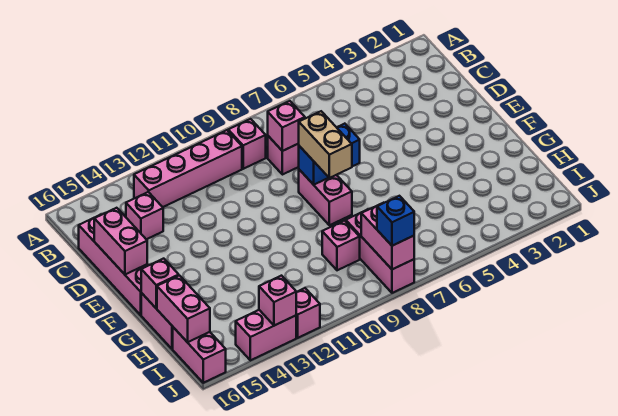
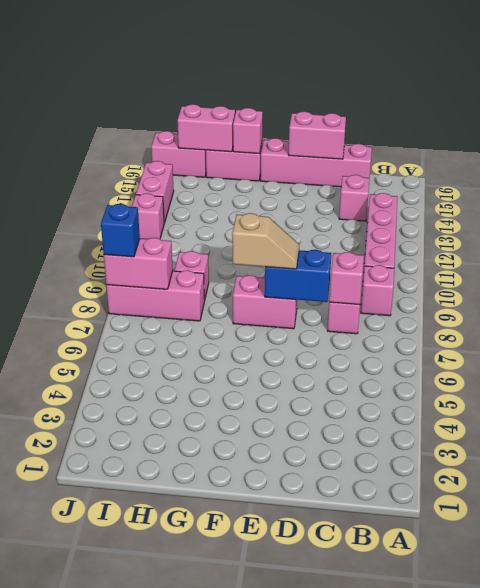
blue brick E7:E8 level 2 -> blue brick D8:E8 level 2
tan brick E8:F8 level 3 -> tan slope E8:F8 level 3 top F
pink brick J13 level 2 -> none

